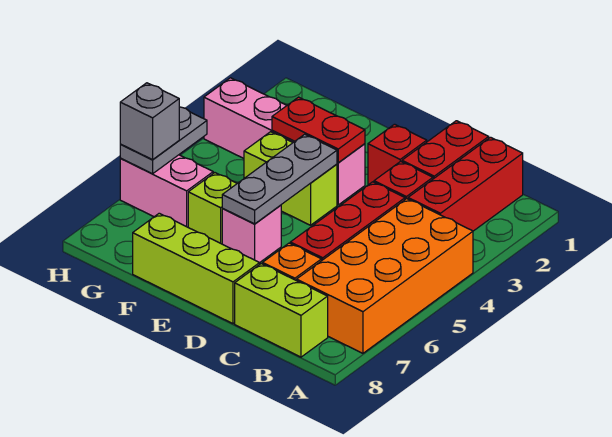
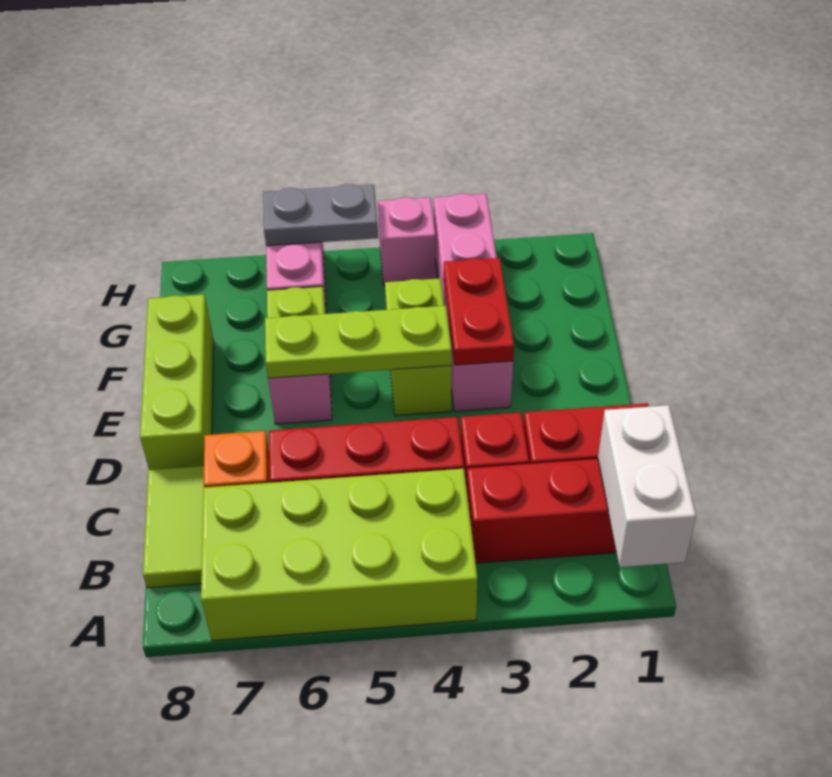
none -> white brick A1:B1 level 2
orange brick A4:B7 level 1 -> lime brick A4:B7 level 1
lime brick B8:C8 level 1 -> lime tile B8:C8 level 1
red brick D2 level 1 -> none
grey plate E4:E6 level 2 -> lime plate E4:E6 level 2
none -> pink brick H4 level 1
grey brick H6 level 3 -> none

